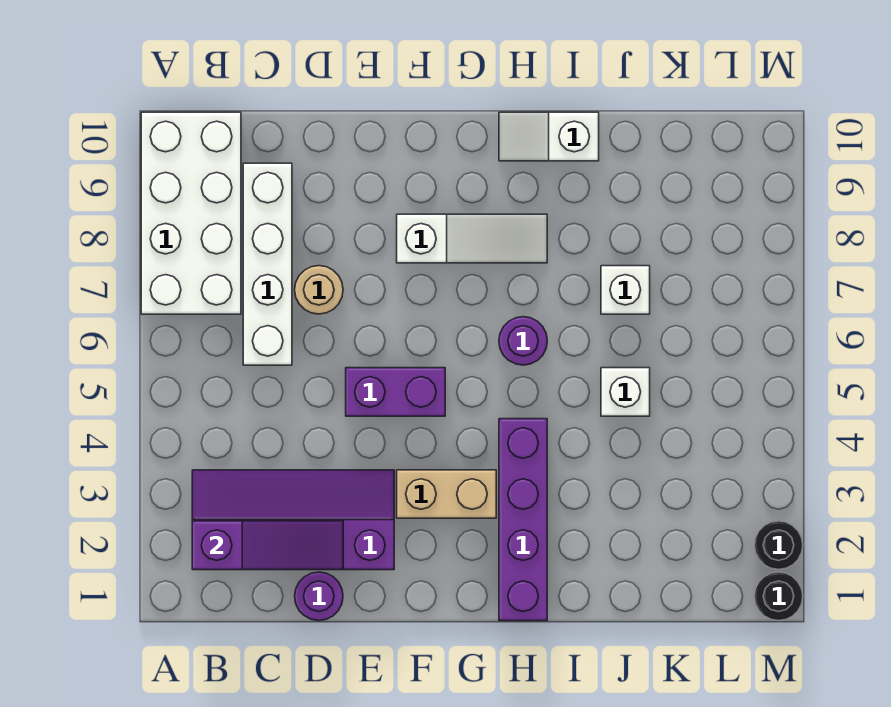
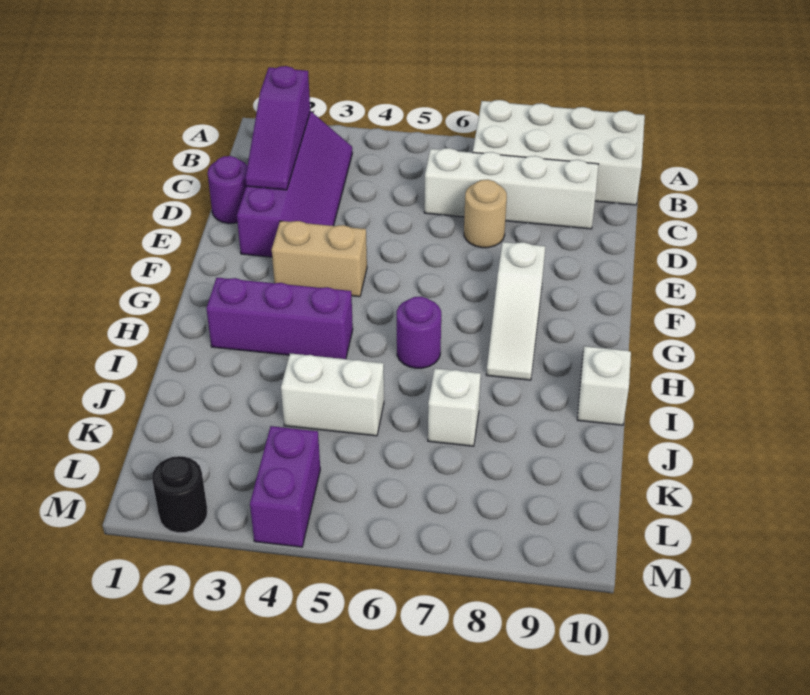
purple brick E5:F5 level 1 -> purple brick L4:M4 level 1
tan brick F3:G3 level 1 -> tan brick F3:F4 level 1
purple brick H1:H4 level 1 -> purple brick H2:H4 level 1
white brick J5 level 1 -> white brick J4:J5 level 1
black round brick M1 level 1 -> none

